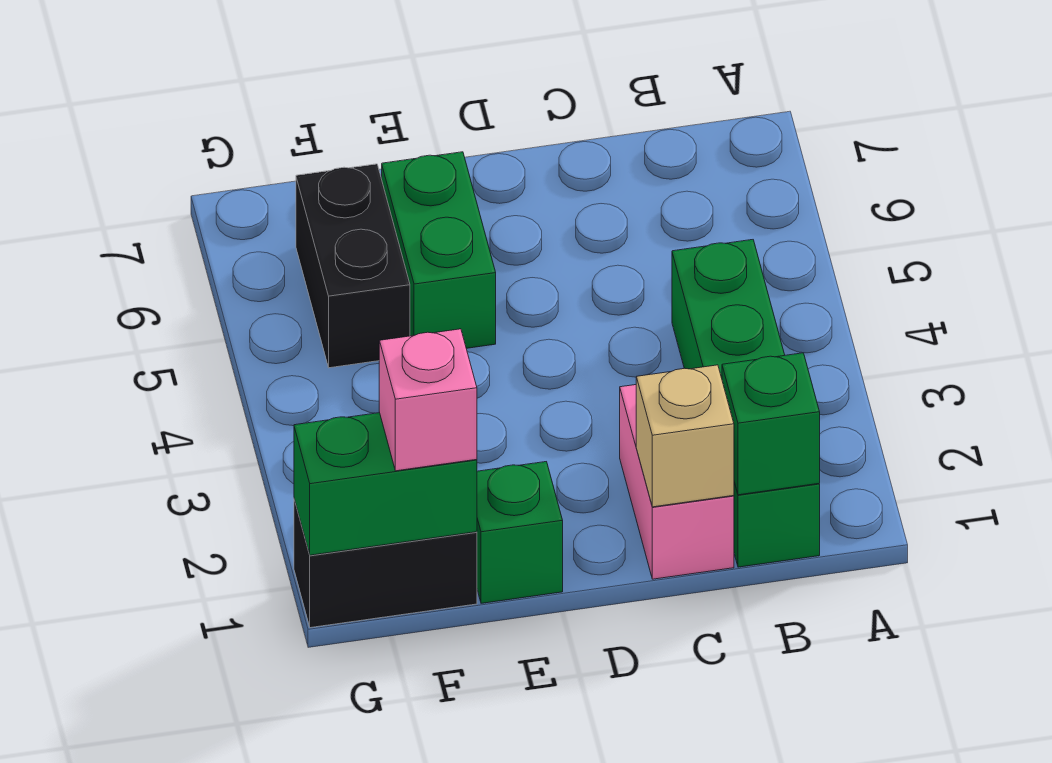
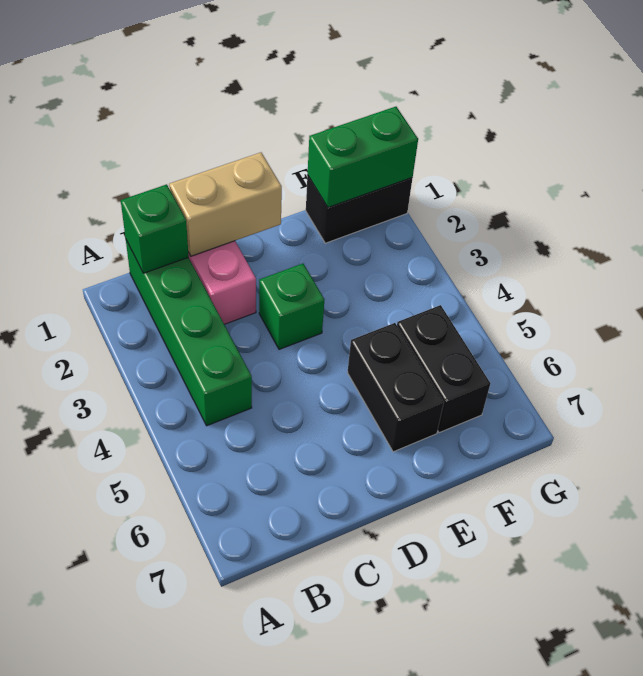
tan brick C1 level 2 -> tan brick C1:D1 level 2
green brick E1 level 1 -> green brick D3 level 1
green brick E5:E6 level 1 -> black brick E5:E6 level 1
pink brick F1 level 3 -> none

